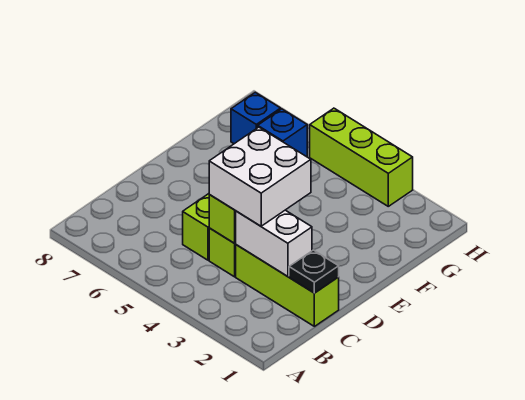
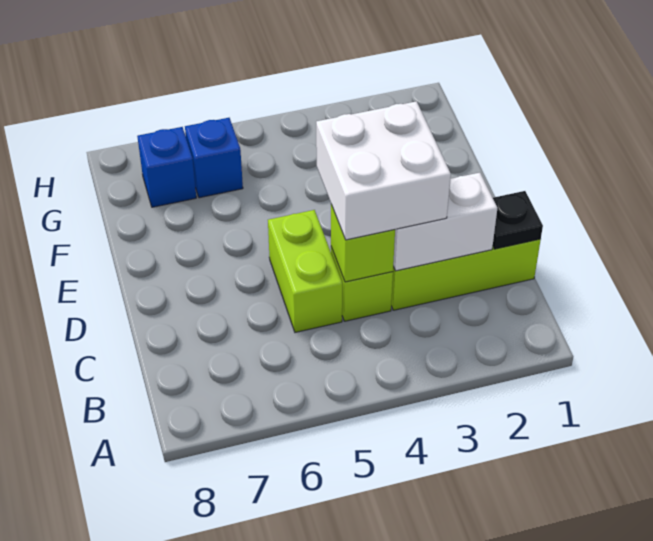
lime brick H3:H5 level 1 -> none

